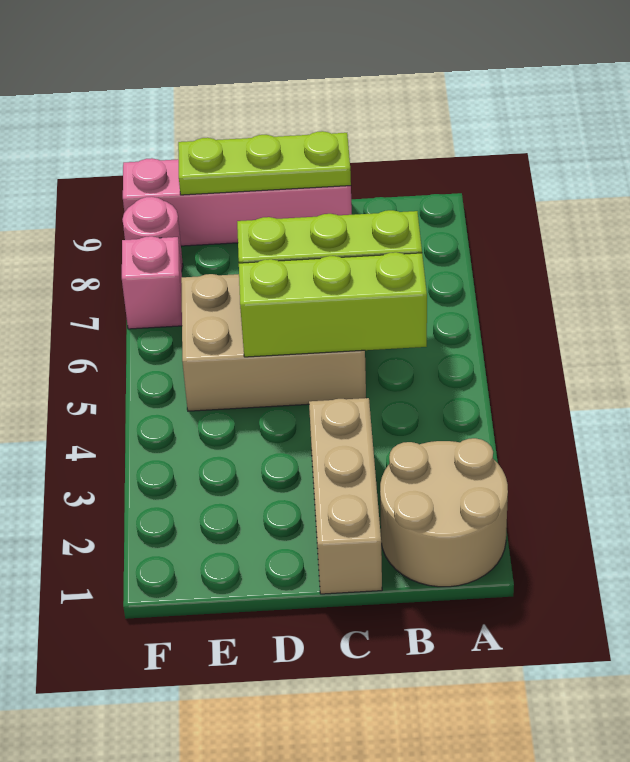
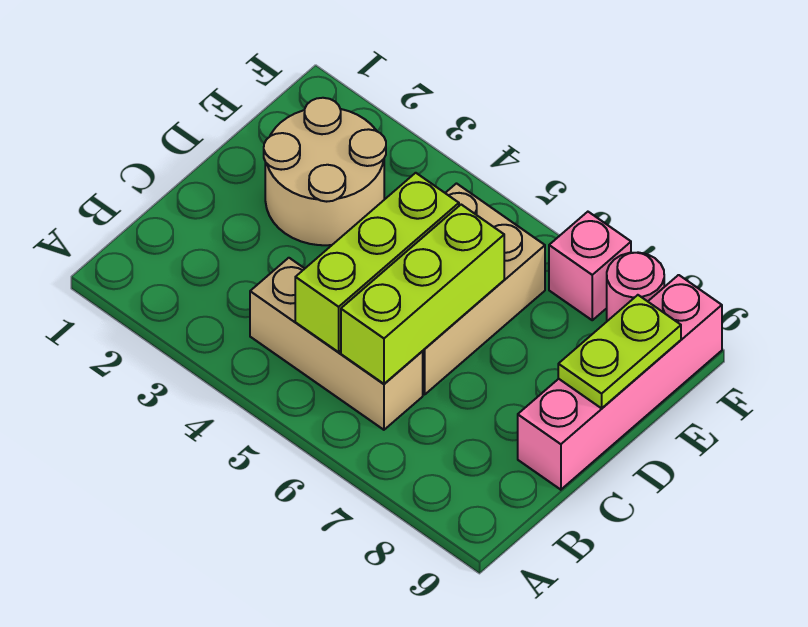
tan round brick A1:B2 level 1 -> tan round brick D2:E3 level 1
tan brick C1:C3 level 1 -> tan brick B4:B6 level 1
lime plate C9:E9 level 2 -> lime plate D9:E9 level 2

